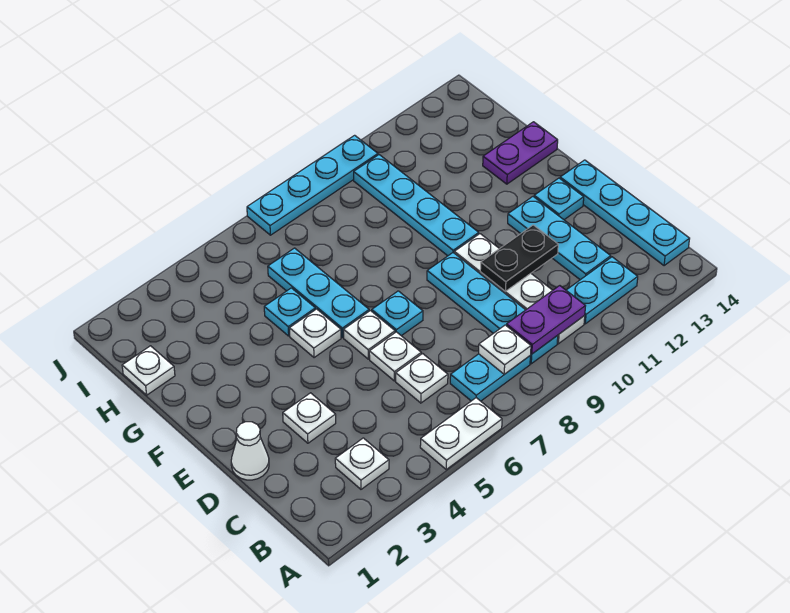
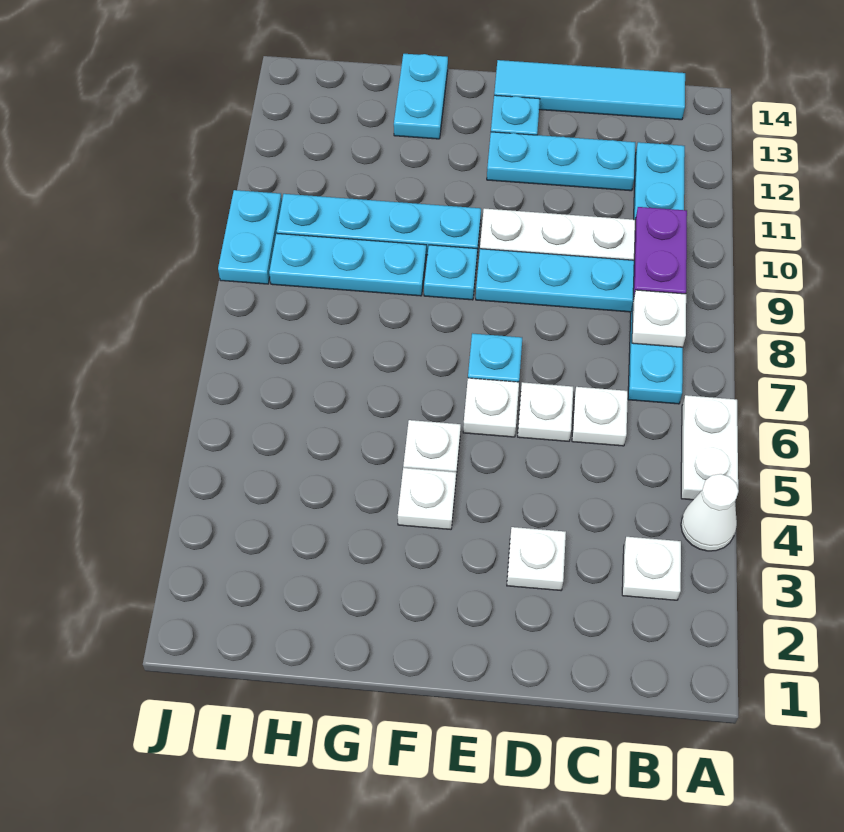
cyan plate B14:E14 level 1 -> cyan tile B14:E14 level 1
white cone D1 level 1 -> white cone A4 level 1
black plate D10:D11 level 2 -> none
cyan plate F6:H6 level 1 -> cyan plate G9:I9 level 1
cyan plate G5 level 1 -> cyan plate F9 level 1
purple plate G13:G14 level 1 -> cyan plate G13:G14 level 1
white plate H1 level 1 -> white plate F4 level 1
cyan plate J7:J10 level 1 -> cyan plate J9:J10 level 1

